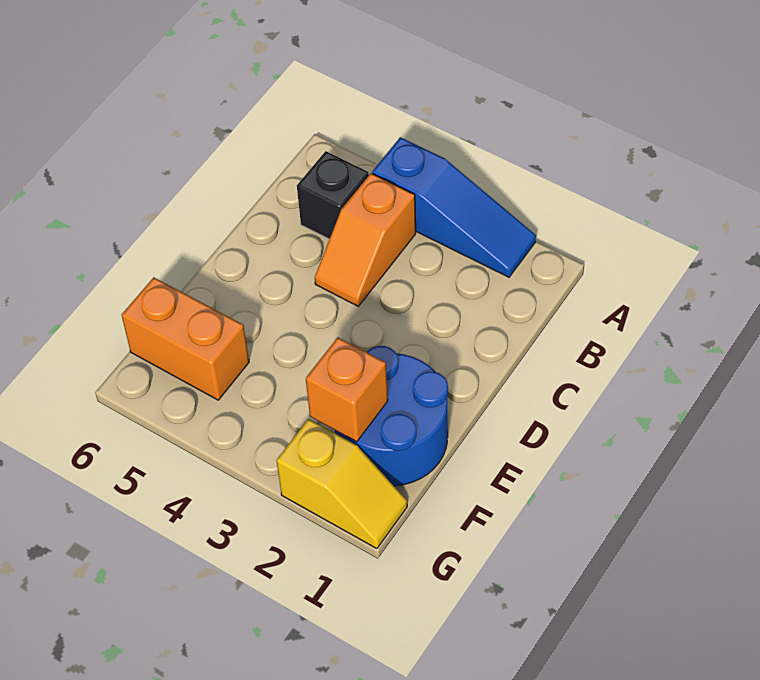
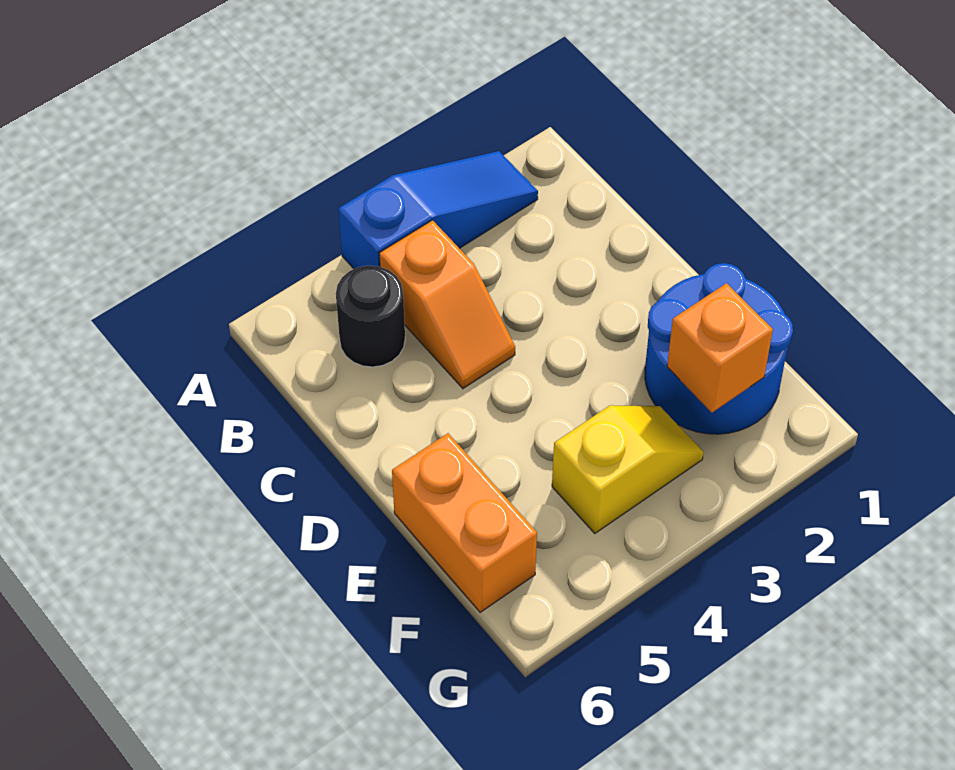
black brick B5 level 1 -> black round brick B5 level 1
orange brick F5:F6 level 1 -> orange brick E6:F6 level 1
yellow slope G1:G2 level 1 top 2 -> yellow slope F3:F4 level 1 top 4

